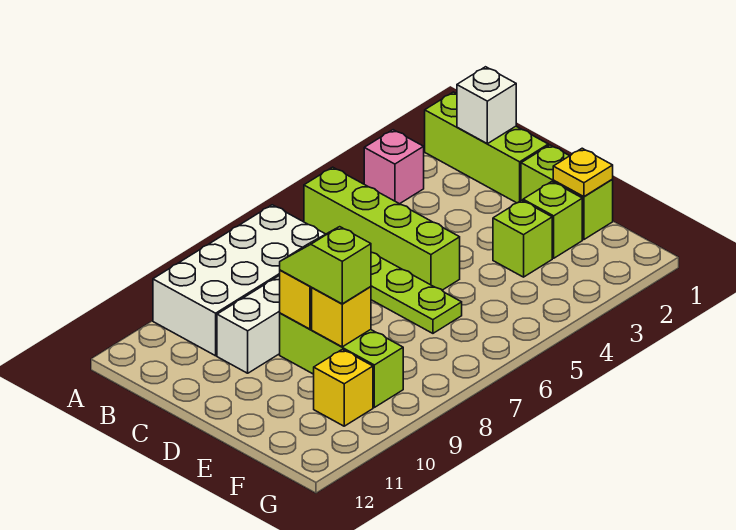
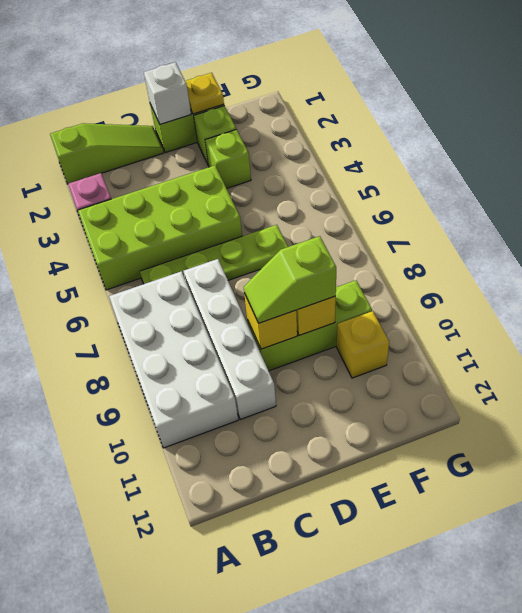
lime brick A1:C1 level 1 -> lime slope A1:C1 level 1 top A
lime brick A5:D5 level 1 -> lime brick A4:D5 level 1
white brick B1 level 2 -> white brick D1 level 2

